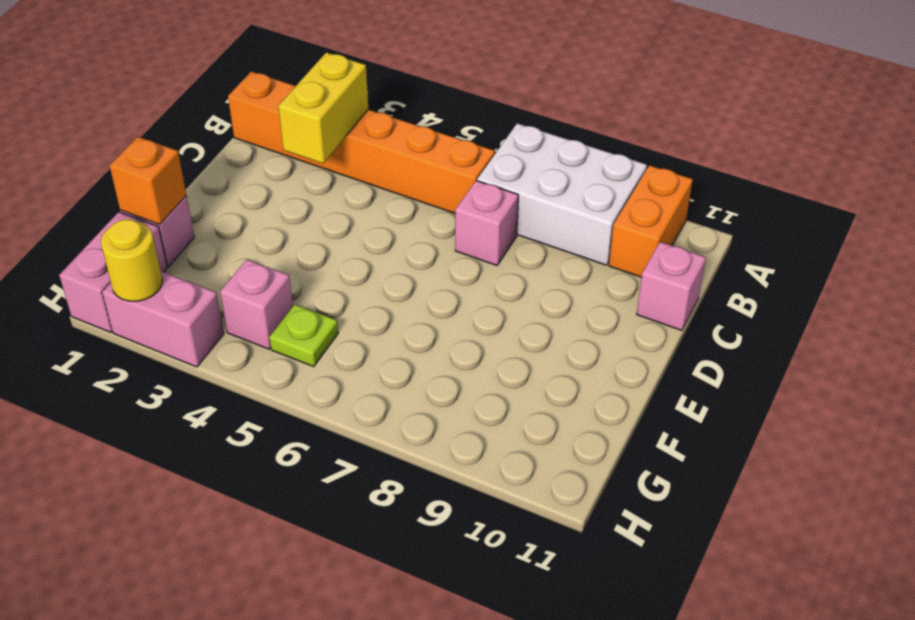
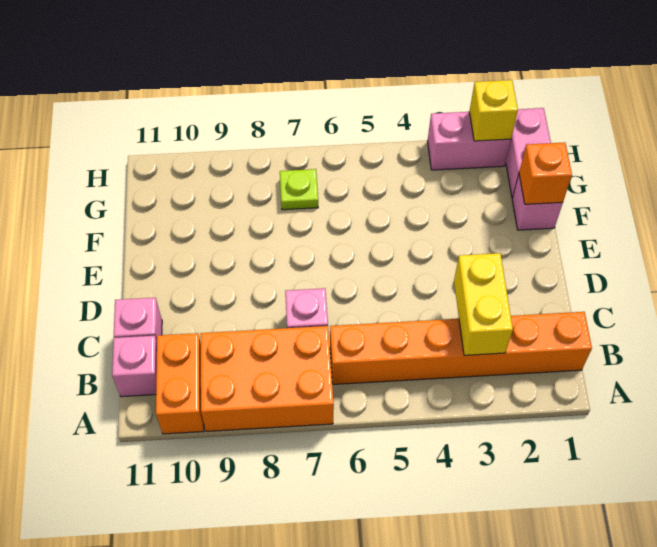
white brick A7:B9 level 1 -> orange brick A7:B9 level 1
pink brick G4 level 1 -> pink brick B11 level 1
lime plate G5 level 1 -> lime plate G7 level 1
yellow round brick H2 level 2 -> yellow brick H2 level 2

